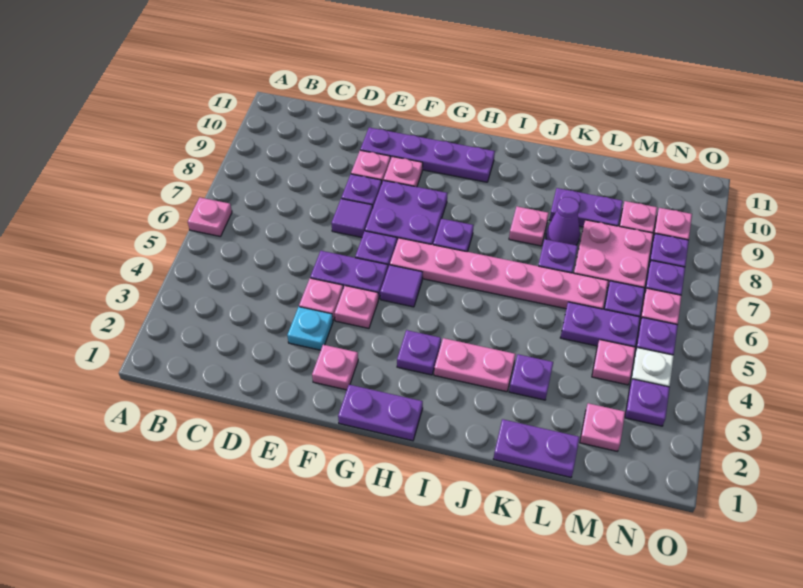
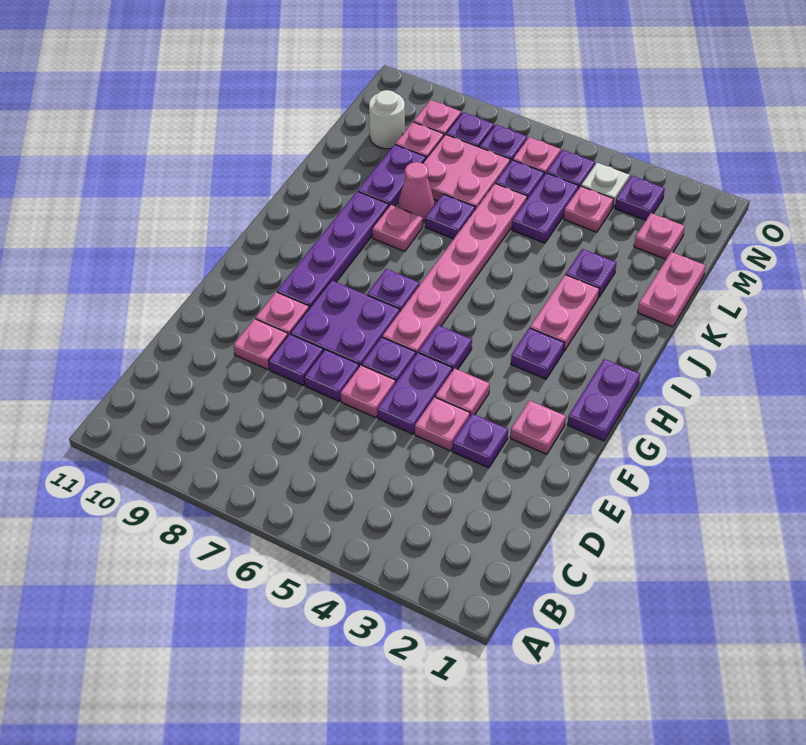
pink plate A6 level 1 -> pink plate E6 level 1
cyan plate E3 level 1 -> purple plate E3 level 1
purple tile E7 level 1 -> purple plate E7 level 1
purple plate E10:H10 level 1 -> purple plate G9:J9 level 1
purple tile G5 level 1 -> purple plate G5 level 1
purple plate K1:L1 level 1 -> pink plate K1:L1 level 1
purple cone K8 level 1 -> pink cone K8 level 1
none -> white round brick M10 level 1

